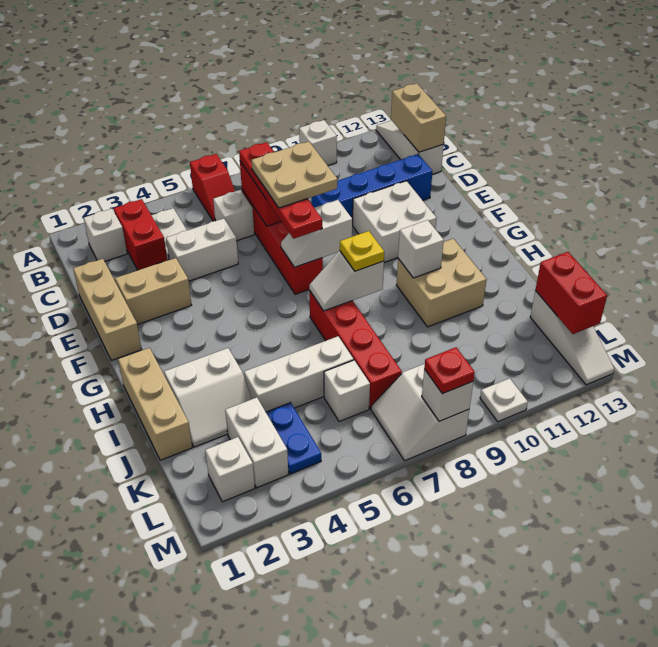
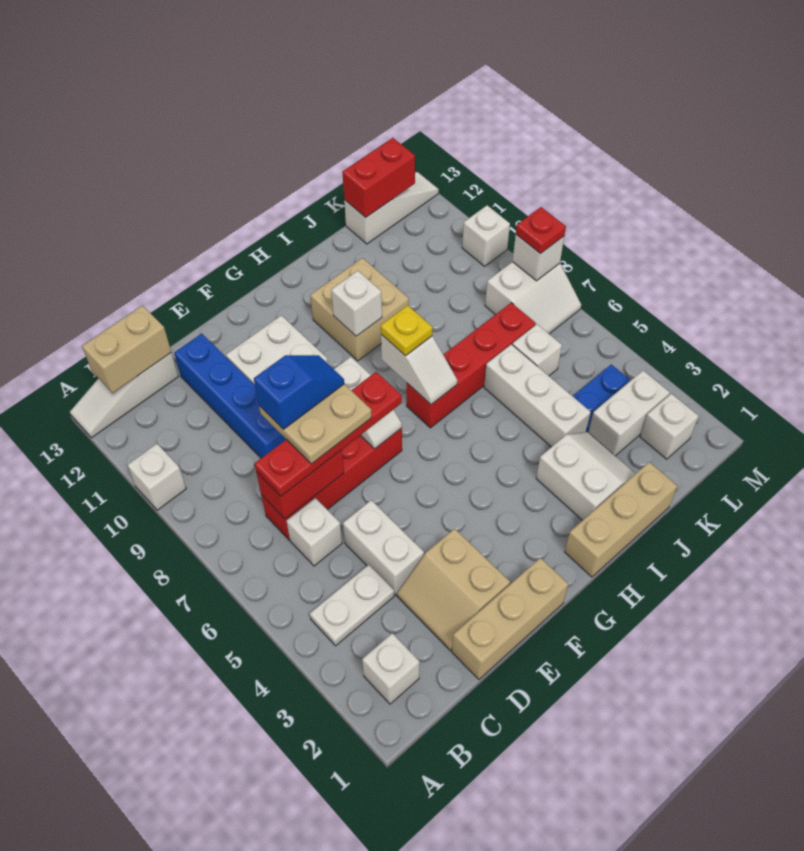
red slope A6:B6 level 1 top A -> none
red brick B3:C3 level 1 -> none
none -> blue slope D8:E8 level 5 top D
white plate M10 level 1 -> white brick M10 level 1

